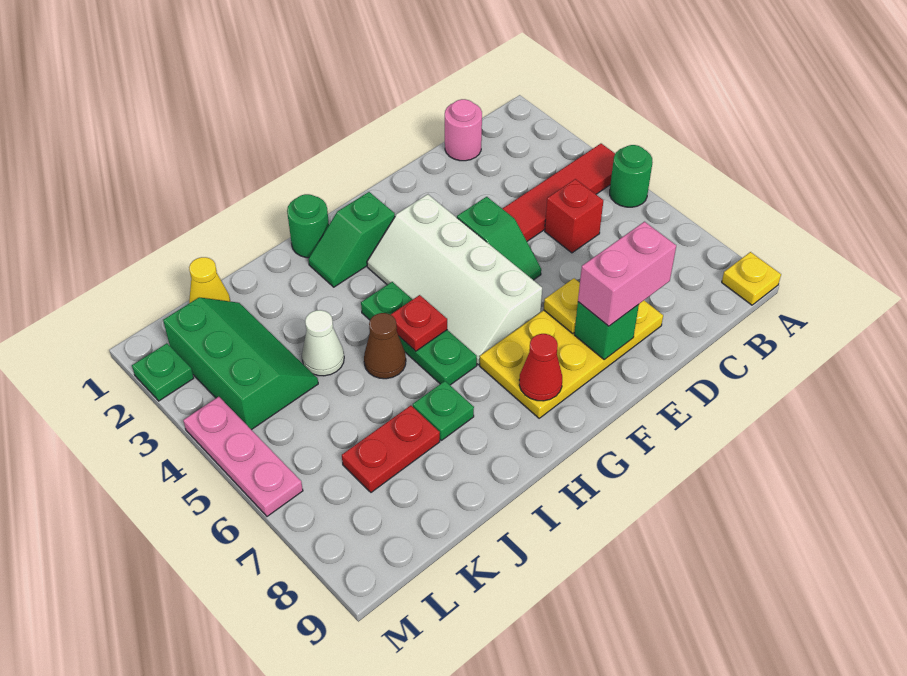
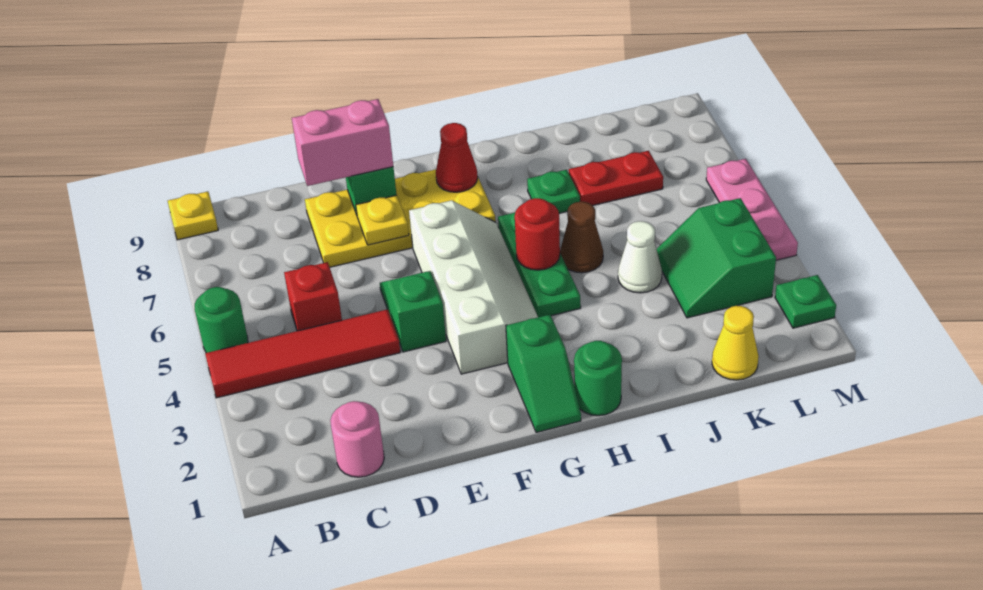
green slope G2:H2 level 1 top G -> green slope G1:G2 level 1 top 2
red plate H5 level 2 -> red round brick H5 level 2
green slope K2:L4 level 1 top L -> green slope K3:L4 level 1 top L

